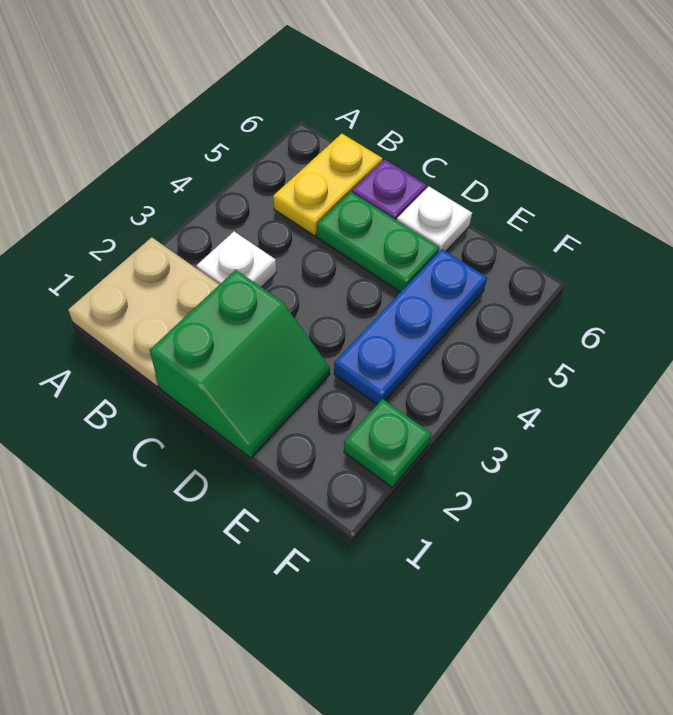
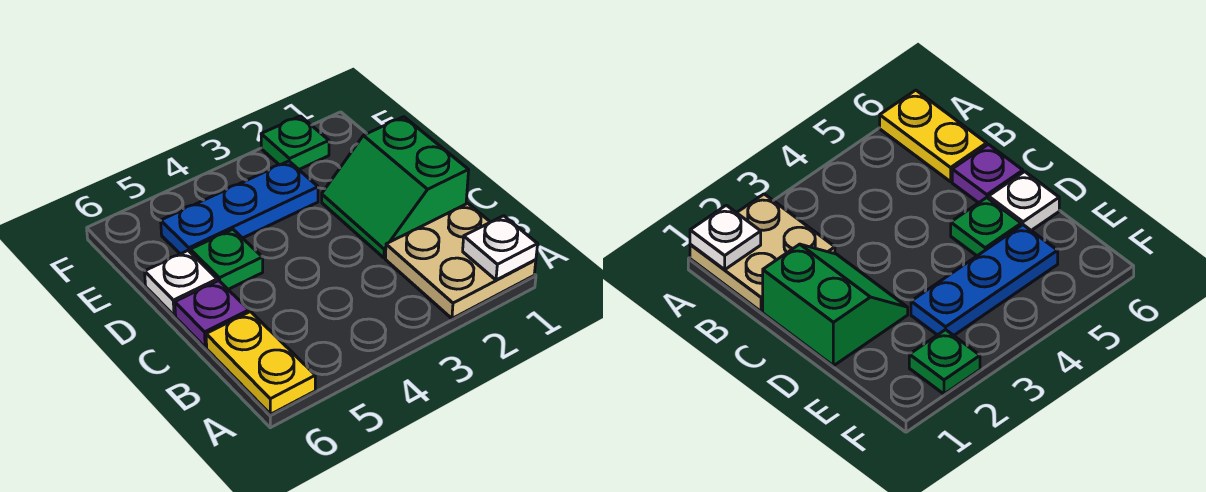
white plate B3 level 1 -> white plate A1 level 2
yellow plate B5:B6 level 1 -> yellow plate A6:B6 level 1
green slope C1:D2 level 1 top C -> green slope C1:D2 level 1 top 1
green plate C5:D5 level 1 -> green plate D5 level 1

